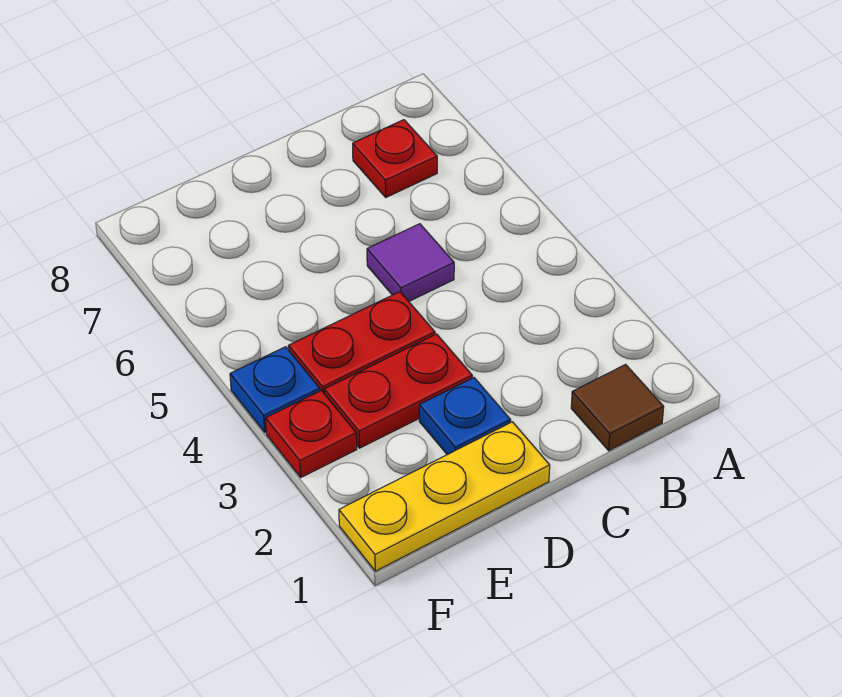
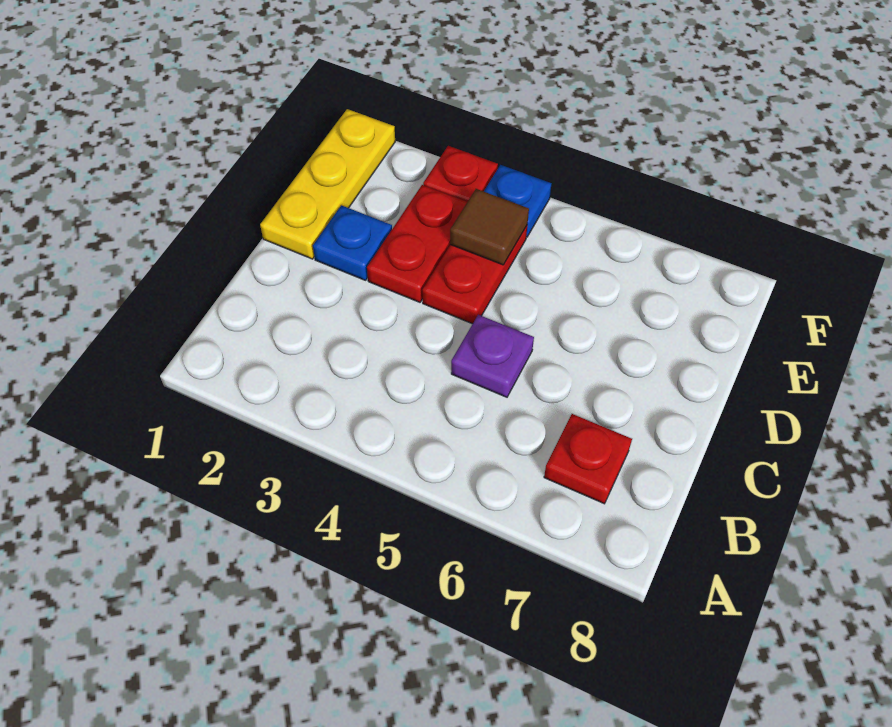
brown tile B1 level 1 -> brown tile E4 level 2
purple tile C5 level 1 -> purple plate C5 level 1

